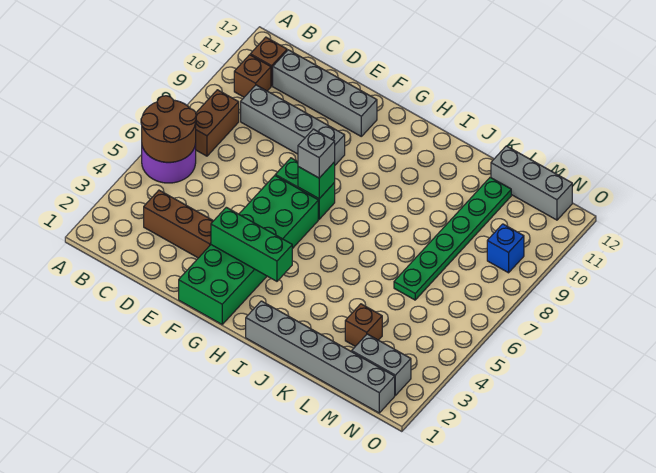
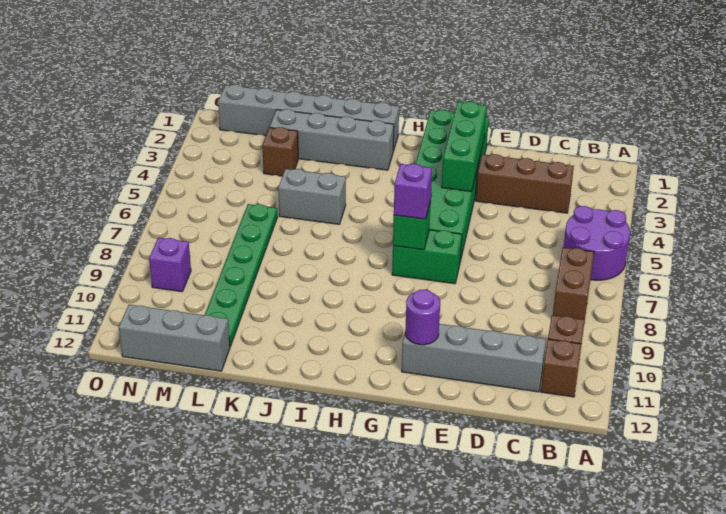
brown round brick A5:B6 level 2 -> none
grey brick C9:F9 level 1 -> grey brick I2:L2 level 1
green brick F3:H3 level 2 -> green brick F2:F4 level 2
none -> purple round brick F11 level 2
grey brick G7 level 3 -> purple brick G7 level 3
grey brick M2:N2 level 1 -> grey brick J5:K5 level 1
blue brick N9 level 1 -> purple brick N9 level 1

